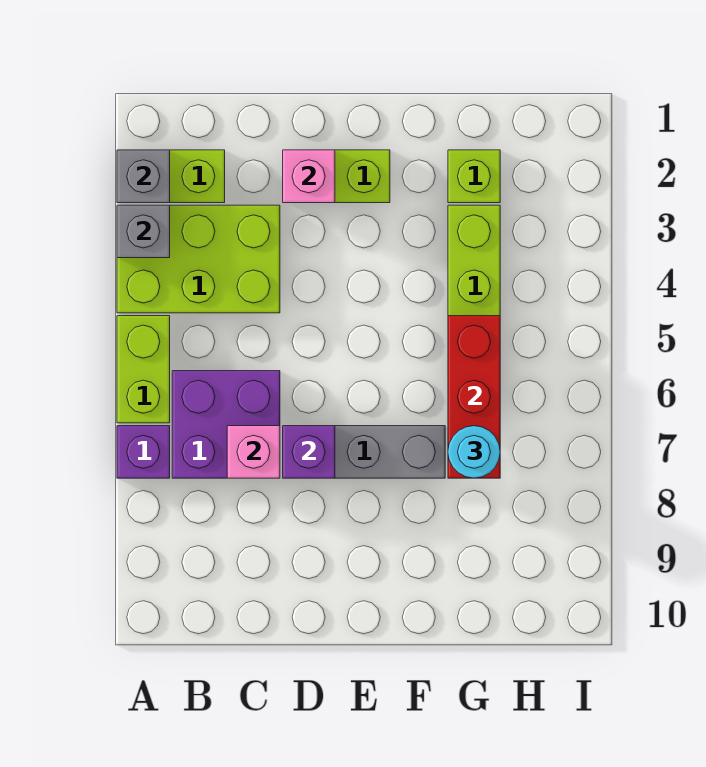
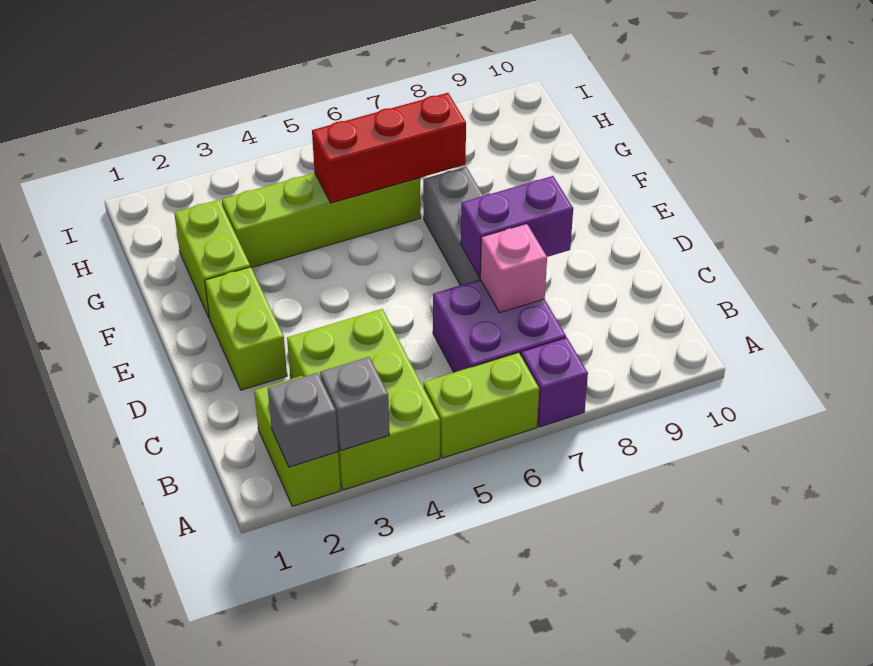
pink brick D2 level 2 -> none
purple brick D7 level 2 -> purple brick D7:D8 level 2
lime brick G2 level 1 -> lime brick F2:G2 level 1
cyan round brick G7 level 3 -> none

